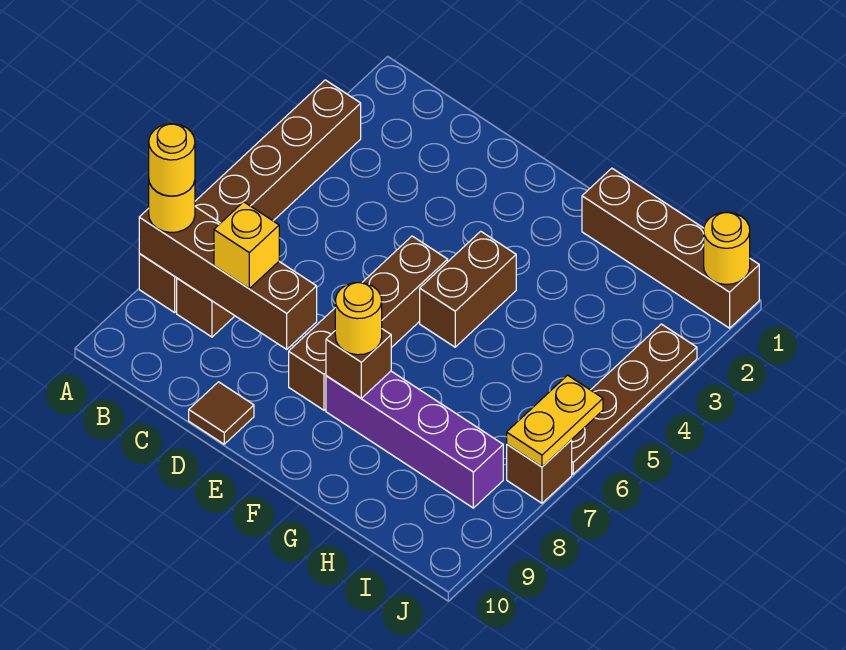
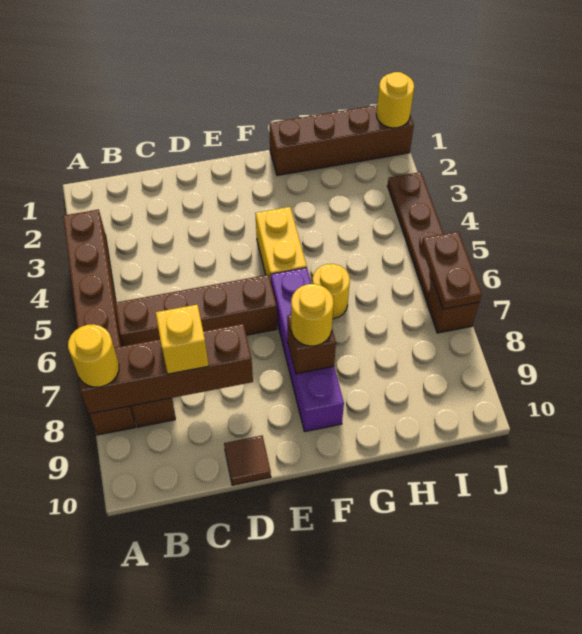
yellow round brick A8 level 4 -> yellow round brick G6 level 1
brown brick E5:E8 level 1 -> brown brick B6:E6 level 1
brown brick F4:F5 level 1 -> yellow brick F4:F5 level 1
purple brick F8:I8 level 1 -> purple brick F6:F9 level 1
yellow plate J6:J7 level 2 -> brown plate J6:J7 level 2

